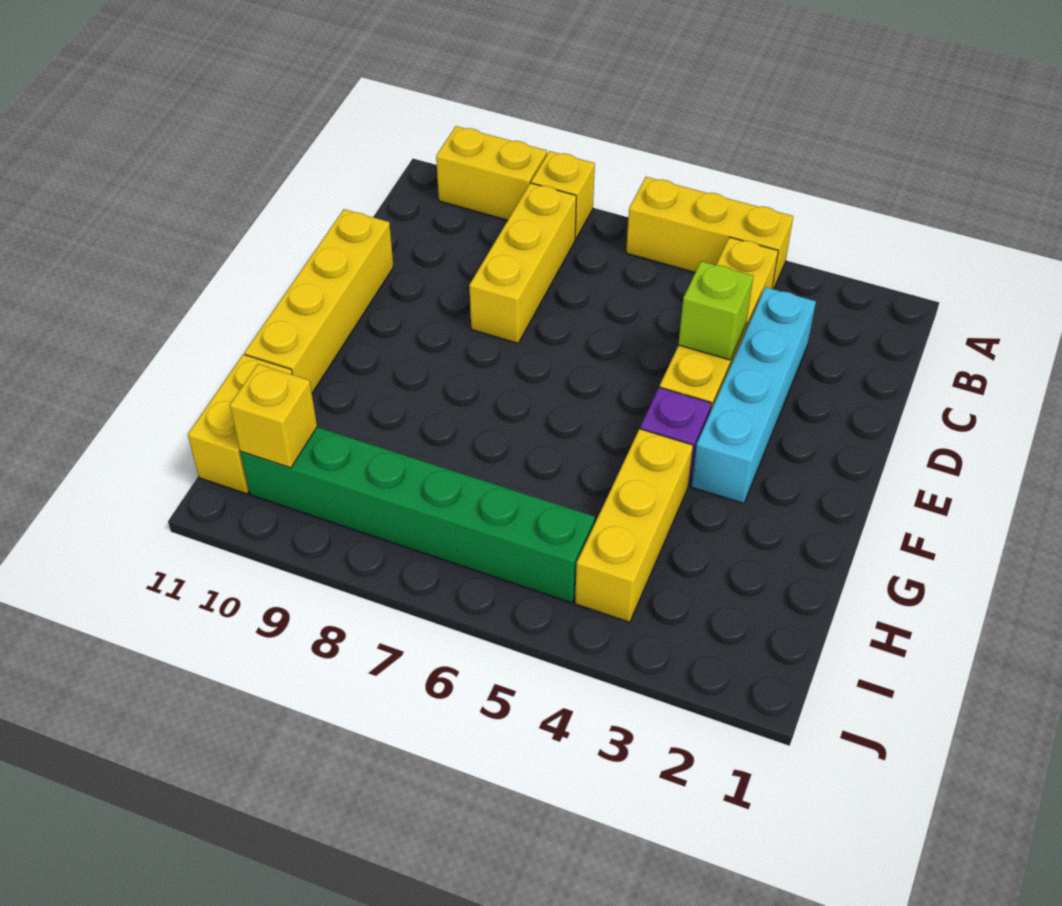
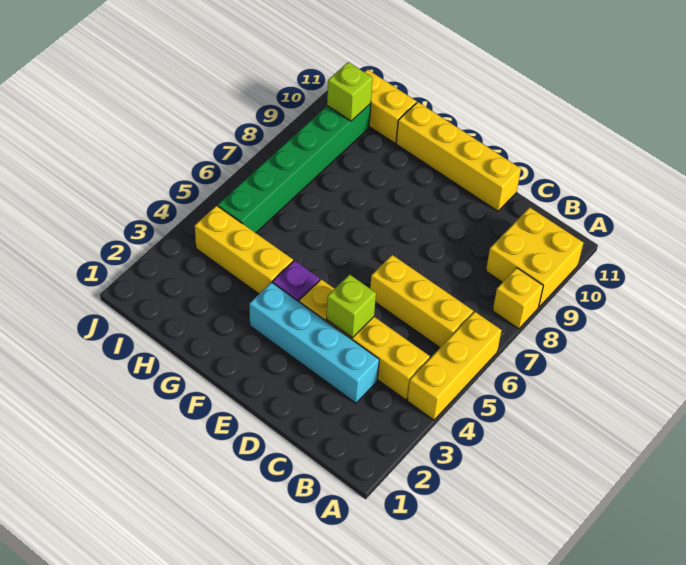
yellow brick A9:A10 level 1 -> yellow brick A9:B10 level 1
yellow brick B8:D8 level 1 -> yellow brick B6:D6 level 1
yellow brick I10 level 2 -> lime brick I10 level 2

